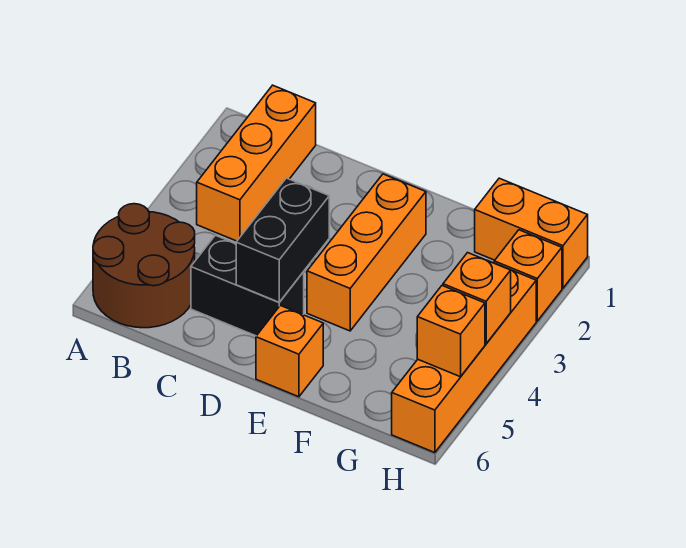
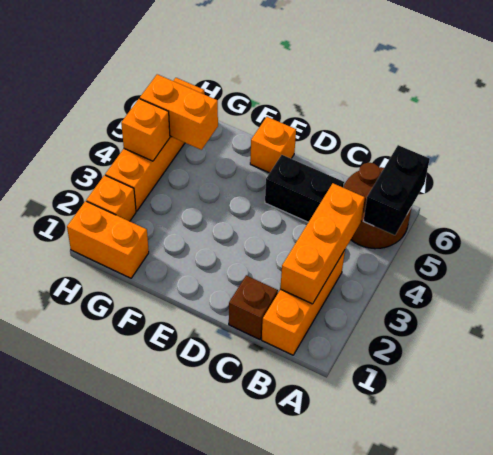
none -> brown brick C1 level 1
black brick D4:D5 level 2 -> black brick A5:A6 level 2
orange brick E2:E4 level 1 -> orange brick B2:B4 level 2
orange brick H5 level 2 -> orange brick G5:H5 level 2

